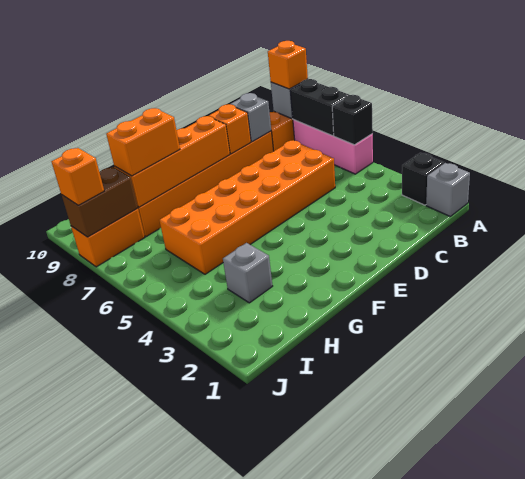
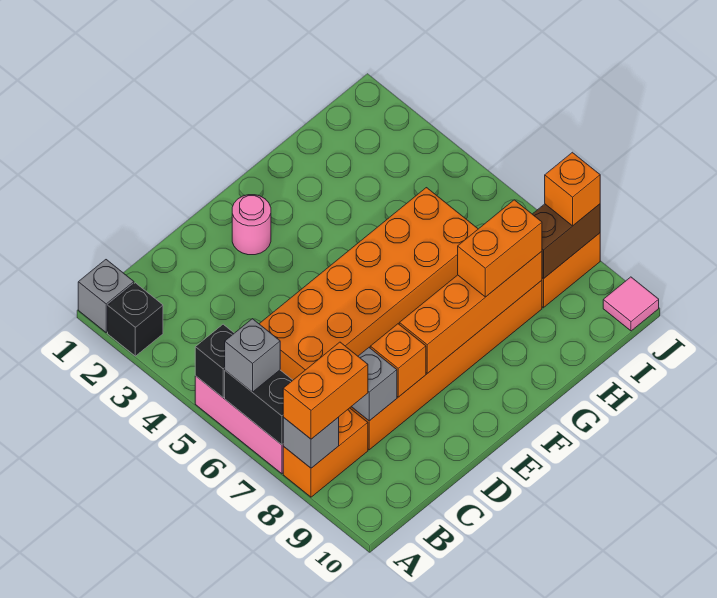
orange brick A8 level 3 -> orange brick A8:B8 level 3
none -> pink round brick E2 level 1
grey brick H3 level 1 -> grey brick A6 level 3
none -> pink tile J10 level 1

